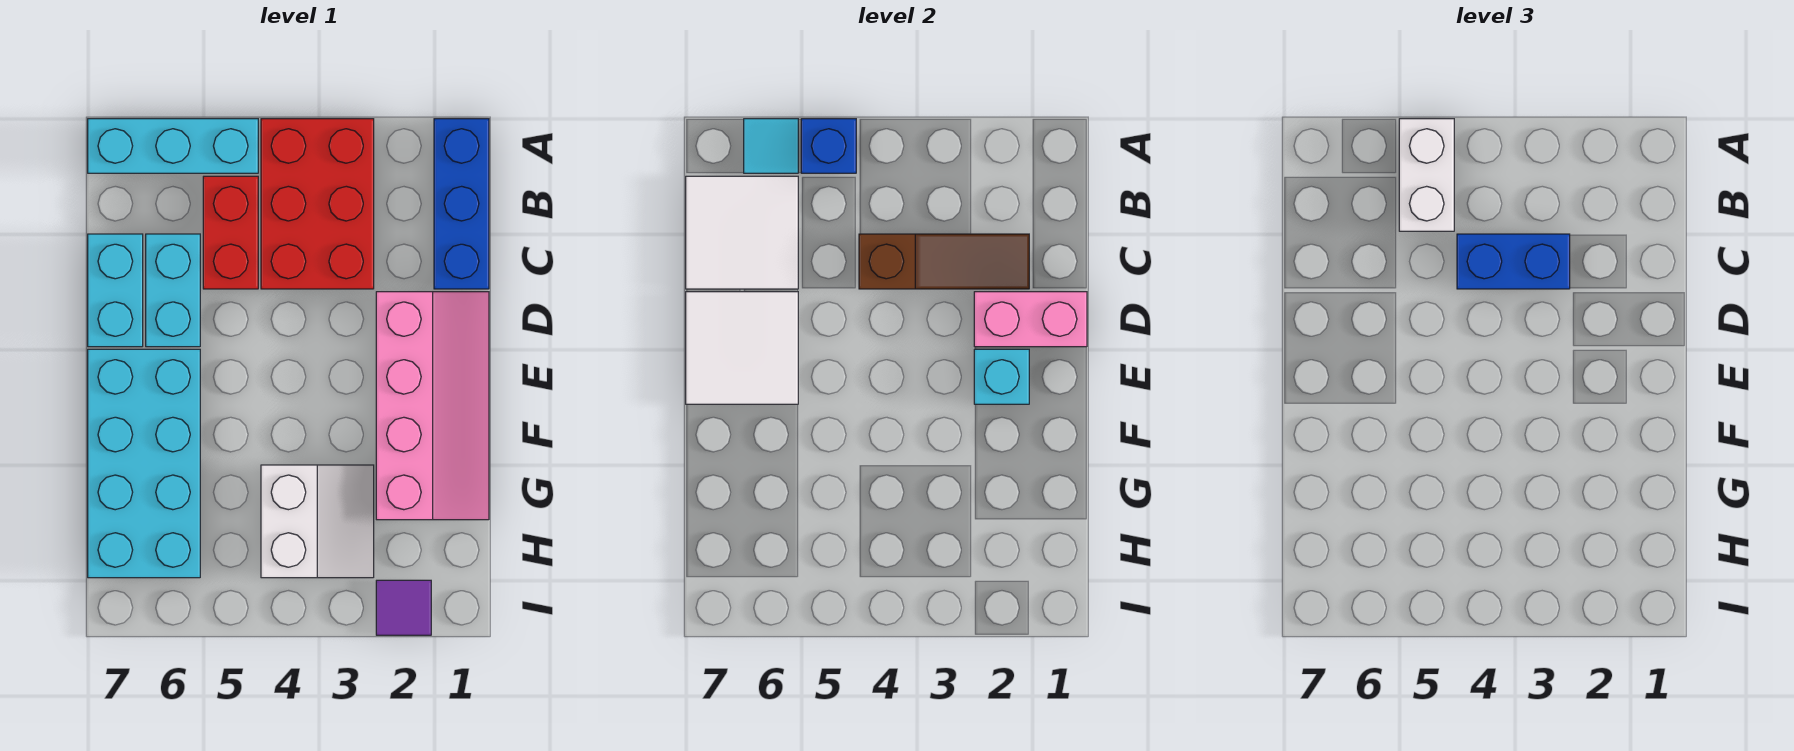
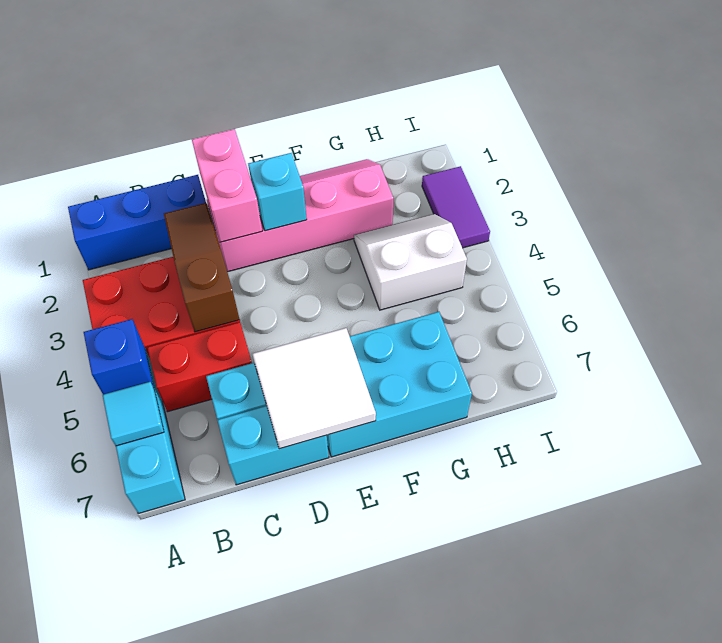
white brick A5:B5 level 3 -> none
white tile B6:C7 level 2 -> none
blue brick C3:C4 level 3 -> none
cyan brick E6:H7 level 1 -> cyan brick E6:G7 level 1
purple tile I2 level 1 -> purple tile I2:I3 level 1

